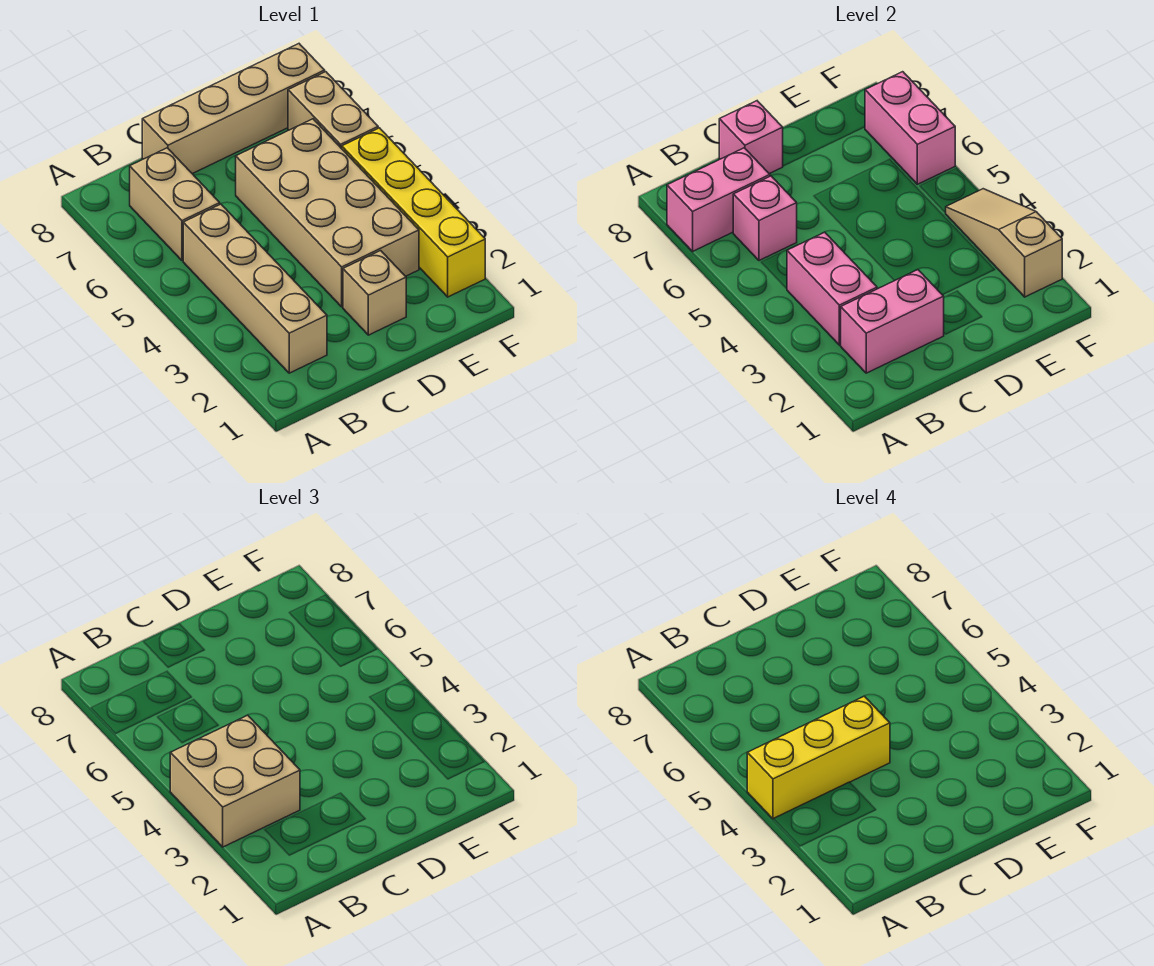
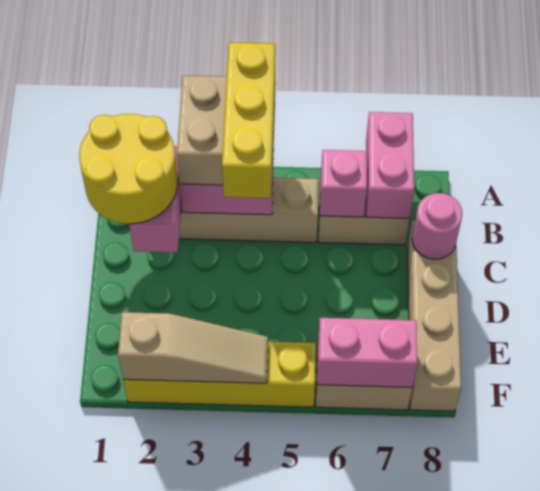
none -> yellow round brick B1:C2 level 3
pink brick C8 level 2 -> pink round brick C8 level 2
tan brick D2 level 1 -> none
tan brick D3:E6 level 1 -> none

